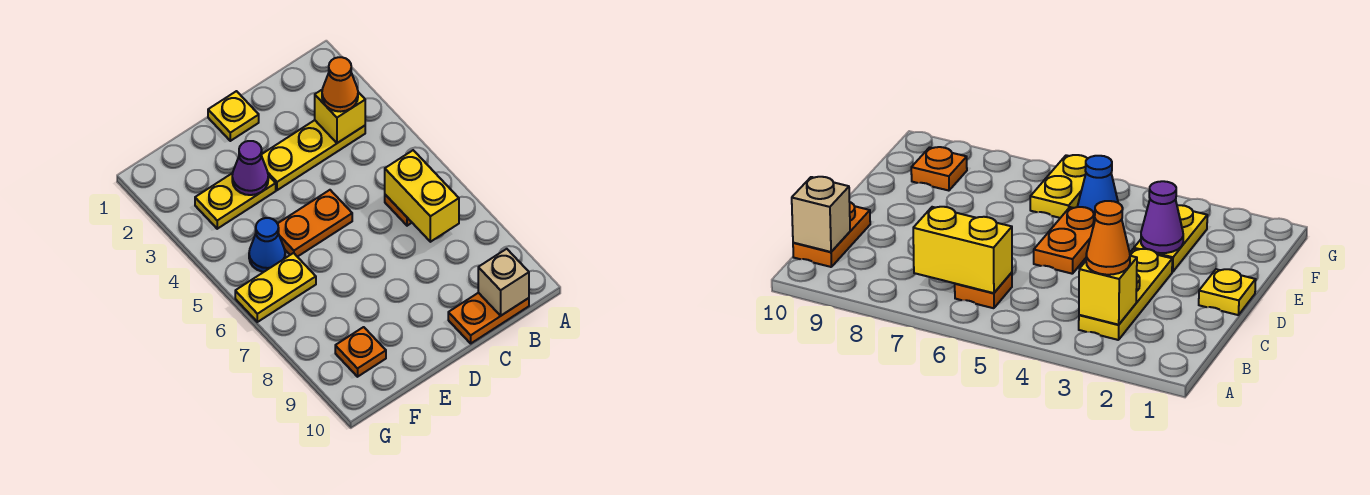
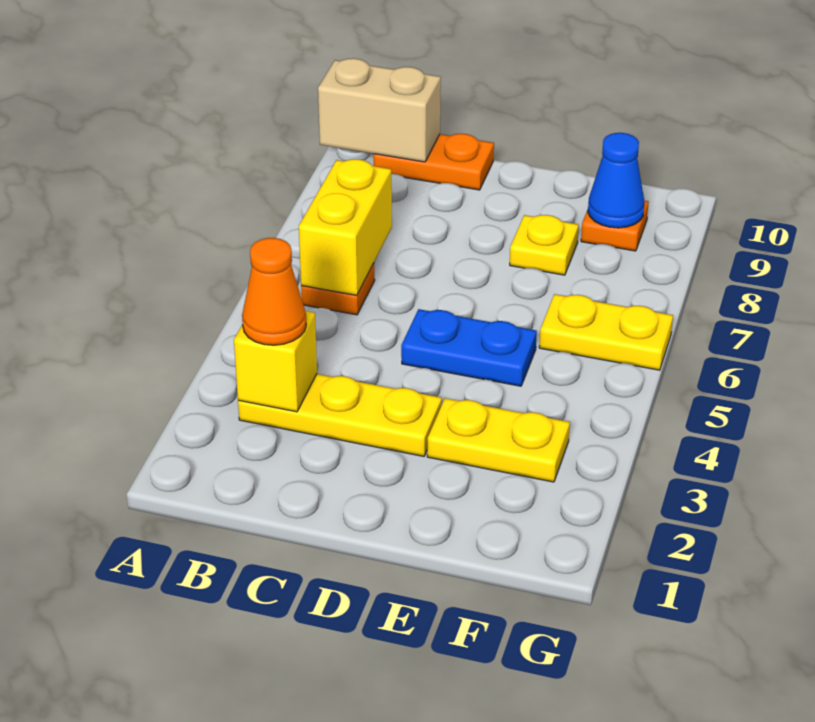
tan brick B10 level 2 -> tan brick A10:B10 level 2
yellow plate D1 level 1 -> yellow plate E8 level 1
orange plate D5:E5 level 1 -> blue plate D5:E5 level 1
purple cone E3 level 2 -> none
blue cone F5 level 1 -> blue cone F9 level 2

